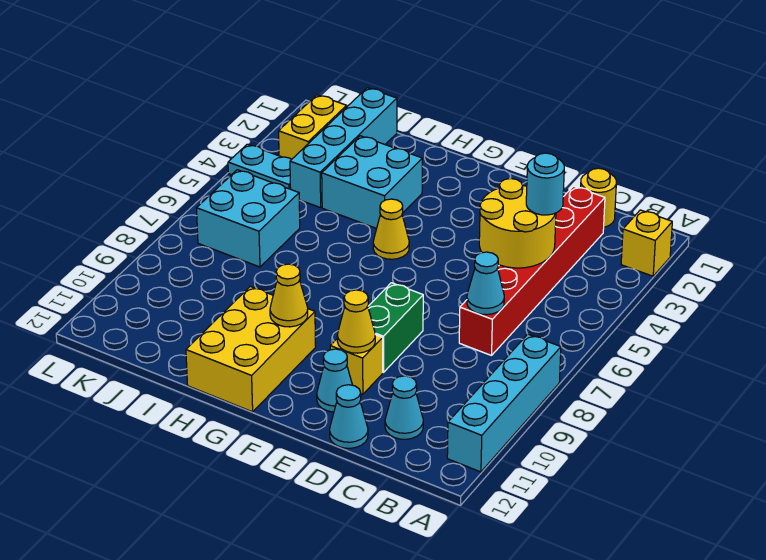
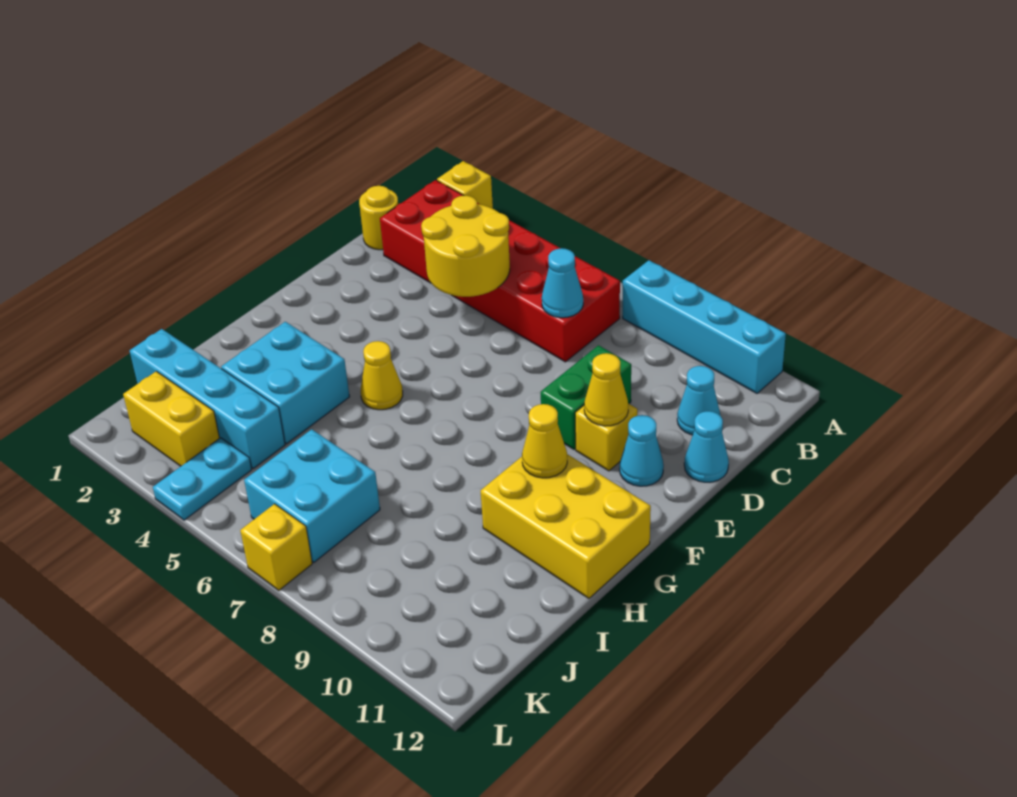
red brick C2:C7 level 1 -> red brick B2:C7 level 1
cyan round brick C4 level 3 -> none
green brick E8:E9 level 1 -> green brick D9:E9 level 1
none -> yellow brick L7 level 1

